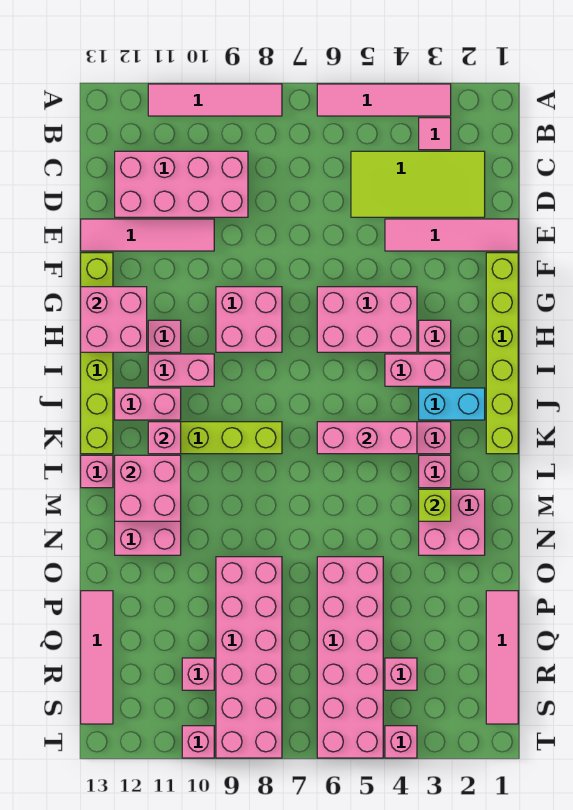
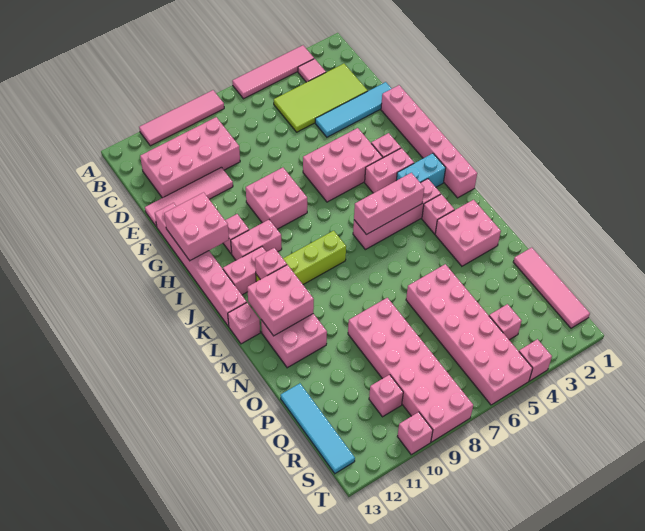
pink tile E1:E4 level 1 -> cyan tile E1:E4 level 1
lime brick F1:K1 level 1 -> pink brick F1:K1 level 1
lime brick F13:K13 level 1 -> pink brick F13:K13 level 1
lime brick M3 level 2 -> none
pink tile P13:S13 level 1 -> cyan tile P13:S13 level 1

